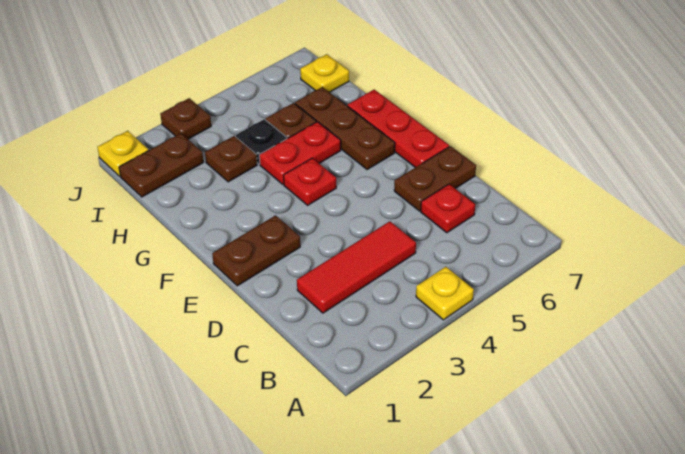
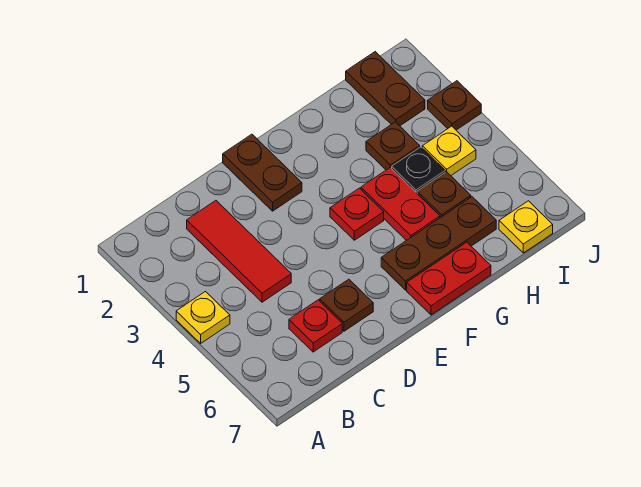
brown plate D6:D7 level 1 -> brown plate D6 level 1
red plate E7:G7 level 1 -> red plate F7:G7 level 1
yellow plate J1 level 1 -> yellow plate I4 level 1

